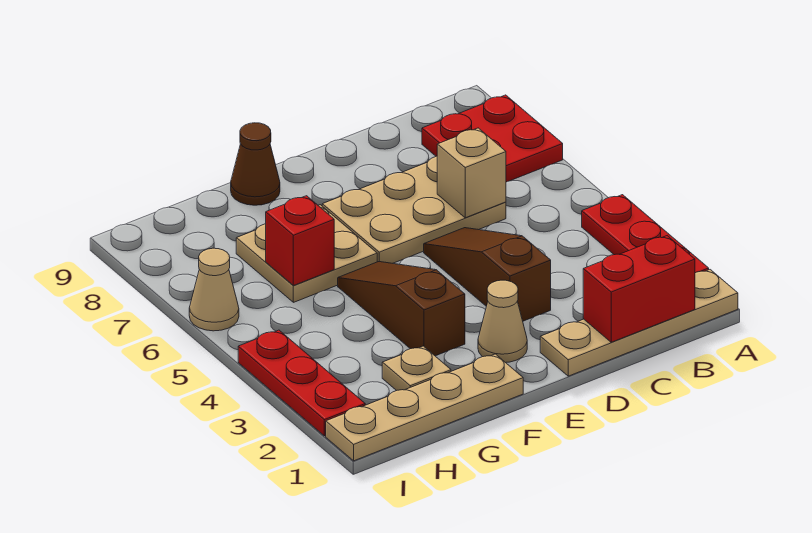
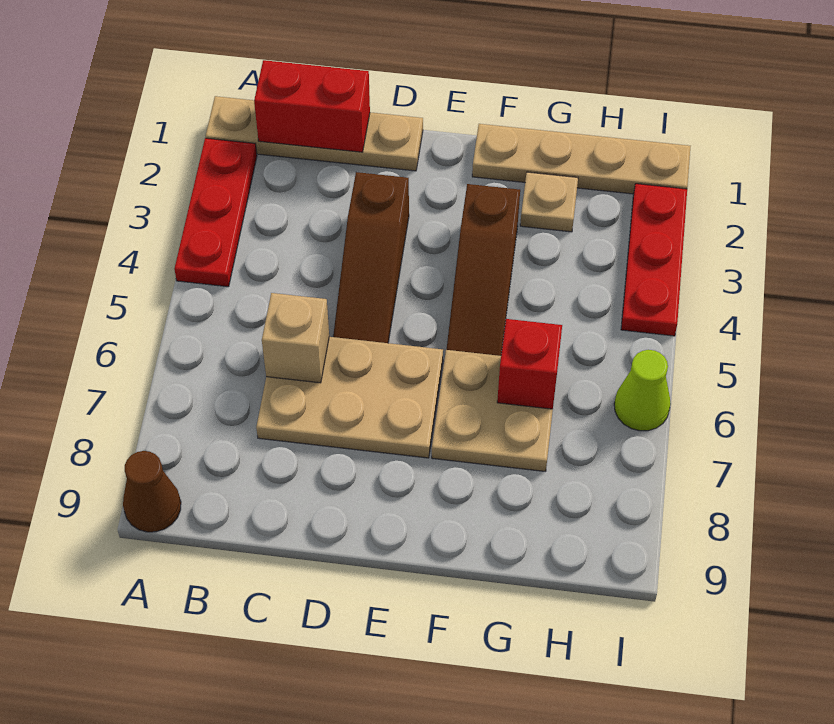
red plate A7:B8 level 1 -> none
tan cone E2 level 1 -> none
brown cone F9 level 1 -> brown cone A9 level 1
tan cone I6 level 1 -> lime cone I6 level 1

